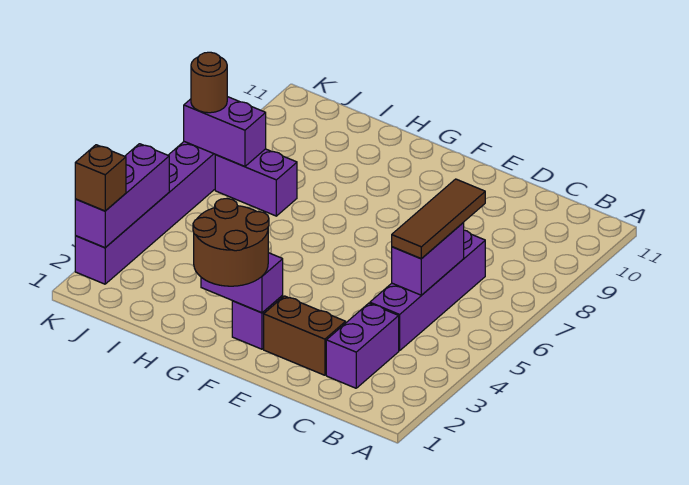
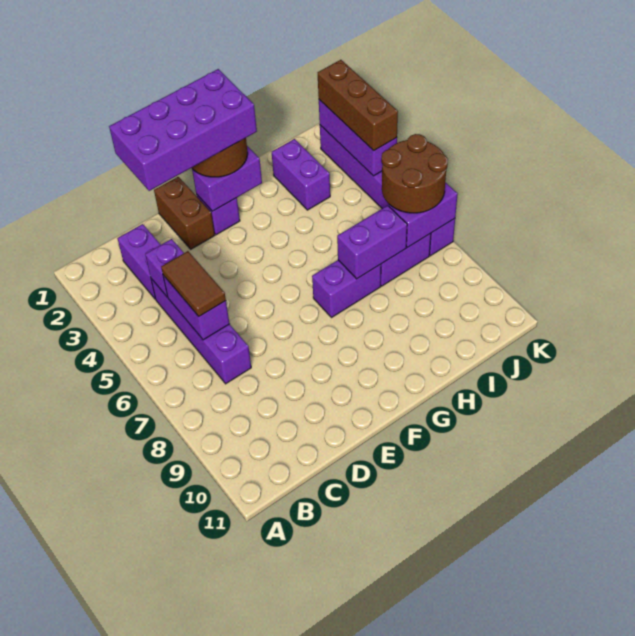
none -> purple brick C4 level 2
brown tile C5:C7 level 3 -> brown tile C5:C6 level 3
none -> purple brick D1:G2 level 4
brown brick D2:E2 level 1 -> brown brick E1:E2 level 1
none -> purple brick G7:H7 level 1
none -> purple brick H7:I7 level 2
none -> purple brick I2:I3 level 1
brown brick K2 level 3 -> brown brick K2:K4 level 3
brown round brick K7 level 3 -> brown round brick J6:K7 level 3

